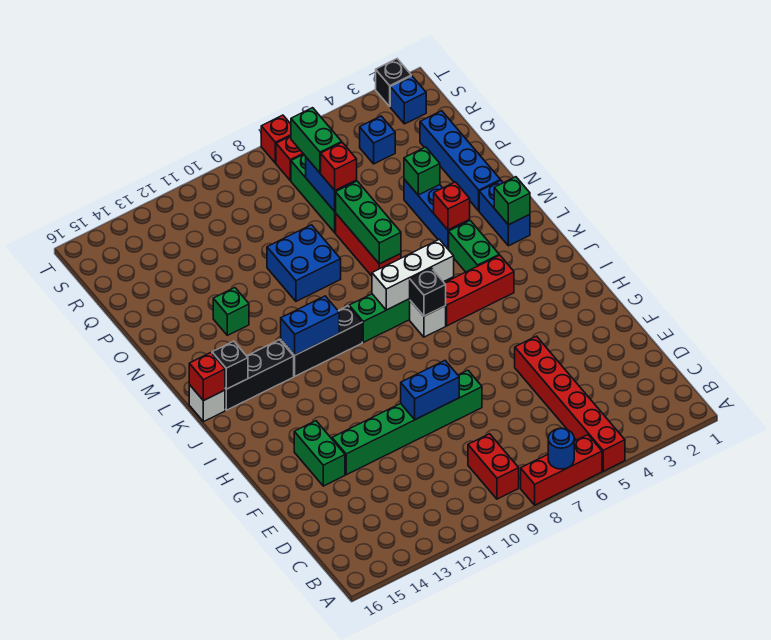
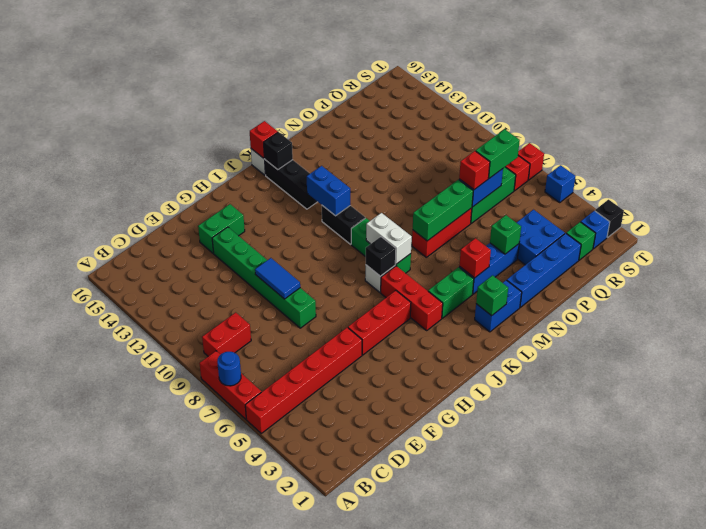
blue brick F9:F10 level 2 -> blue tile F9:F10 level 2
none -> red brick G5:I5 level 1
white brick K6:K8 level 2 -> white brick K7:K8 level 2
black brick K10:K12 level 1 -> black brick K10:K11 level 1
blue brick N9:O10 level 1 -> blue brick P3:Q4 level 1
green brick N13 level 1 -> green brick R2 level 1
blue brick R4 level 1 -> blue brick T5 level 1

